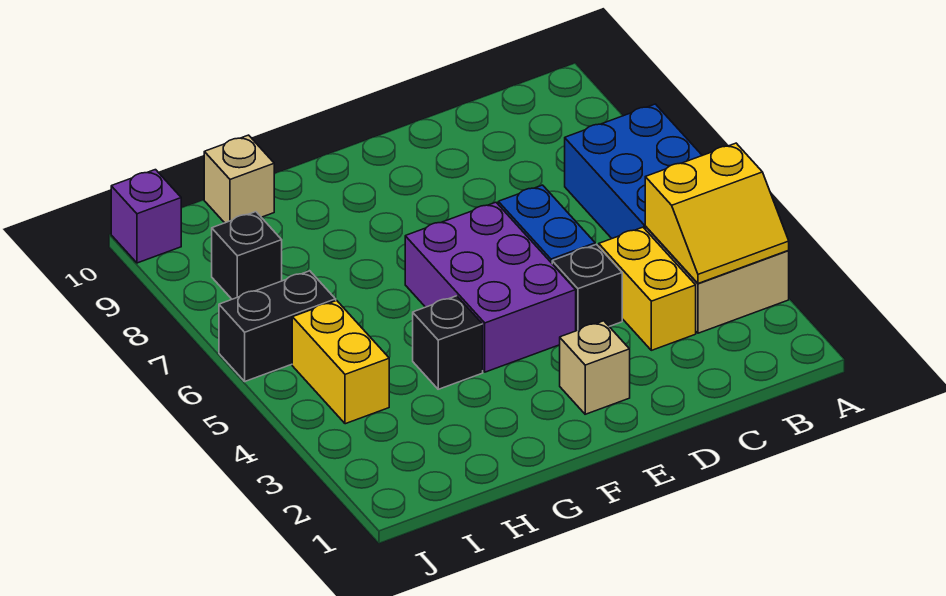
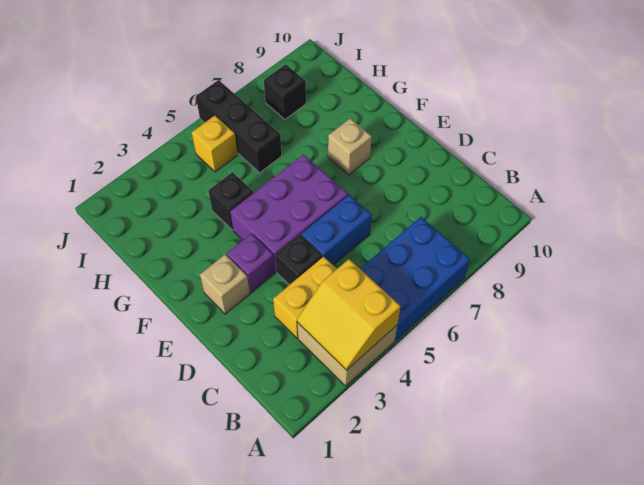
tan brick H10 level 1 -> tan brick F8 level 1
yellow brick I4:I5 level 1 -> yellow brick I5 level 1
black brick I6:J6 level 1 -> black brick H6:J6 level 1
purple brick J10 level 1 -> purple brick E3 level 1

